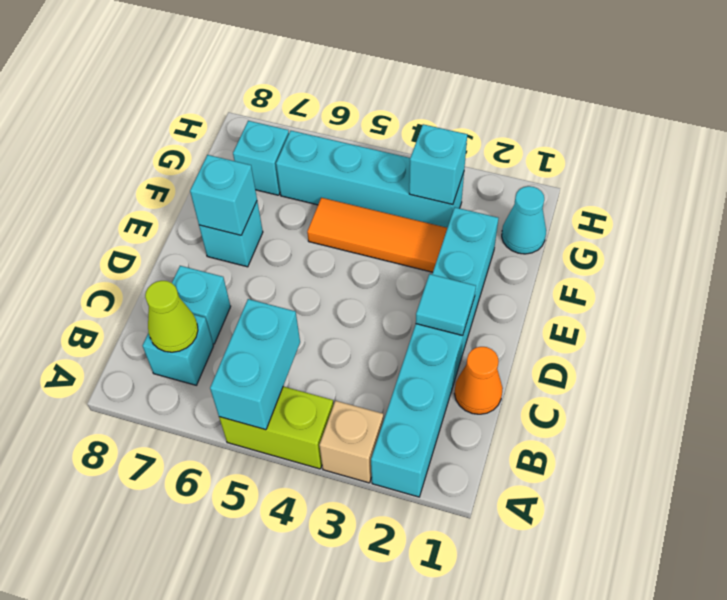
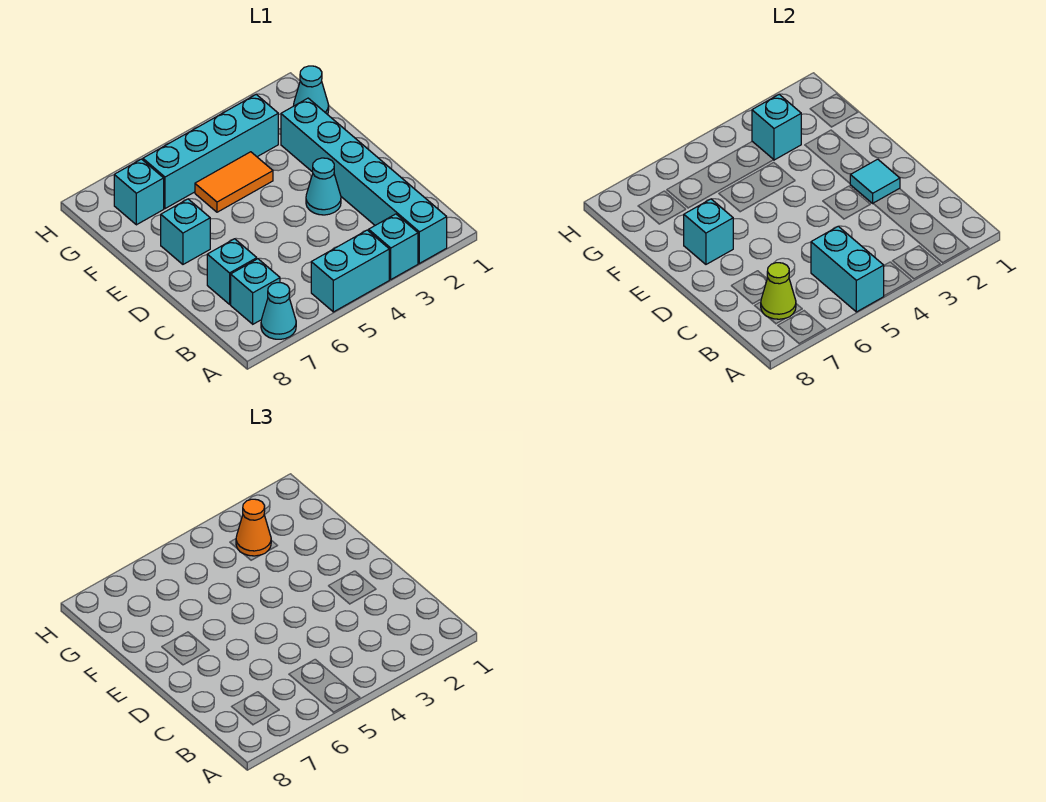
tan brick A3 level 1 -> cyan brick A3 level 1
lime brick A4:A5 level 1 -> cyan brick A4:A5 level 1
none -> cyan cone A7 level 1
orange cone C1 level 1 -> orange cone G3 level 3
none -> cyan cone D3 level 1
orange tile F3:F5 level 1 -> orange tile F4:F5 level 1

